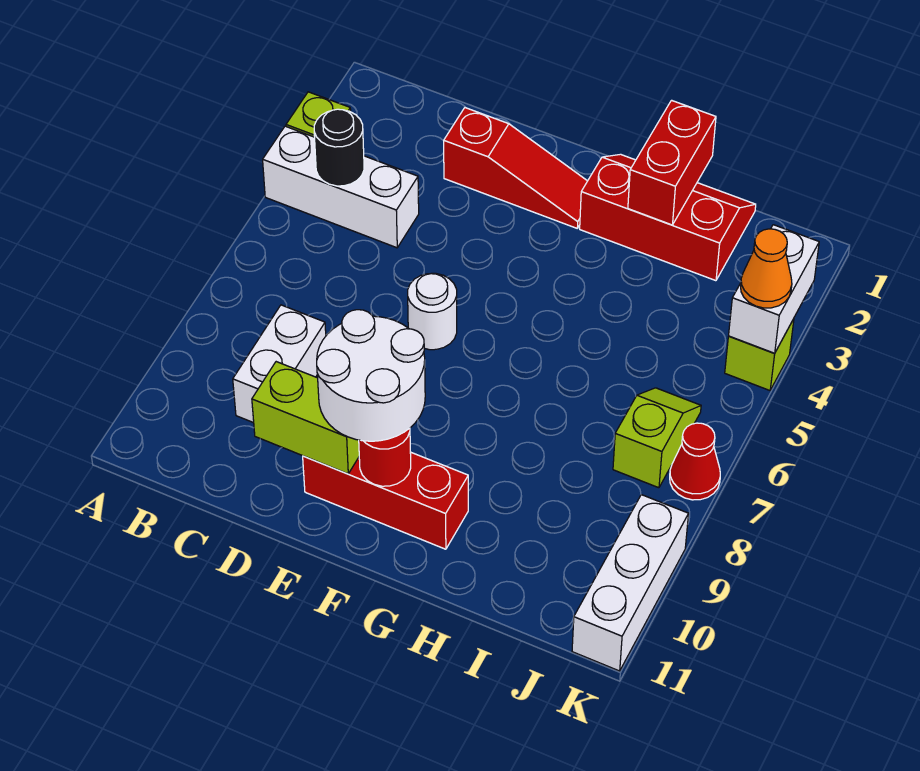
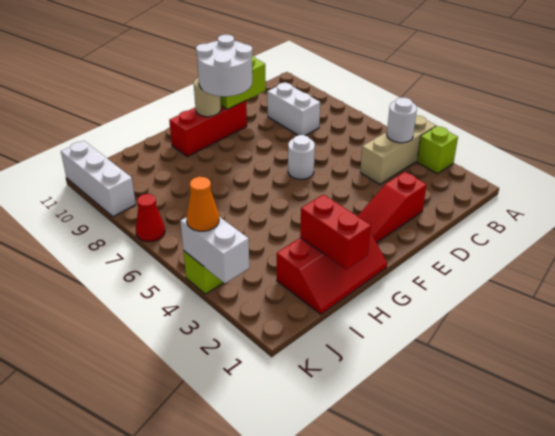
white brick A4:C4 level 1 -> tan brick A4:C4 level 1
black round brick B4 level 2 -> white round brick B4 level 2
red round brick F10 level 2 -> tan round brick F10 level 2
lime slope J6:J7 level 1 top 7 -> none

